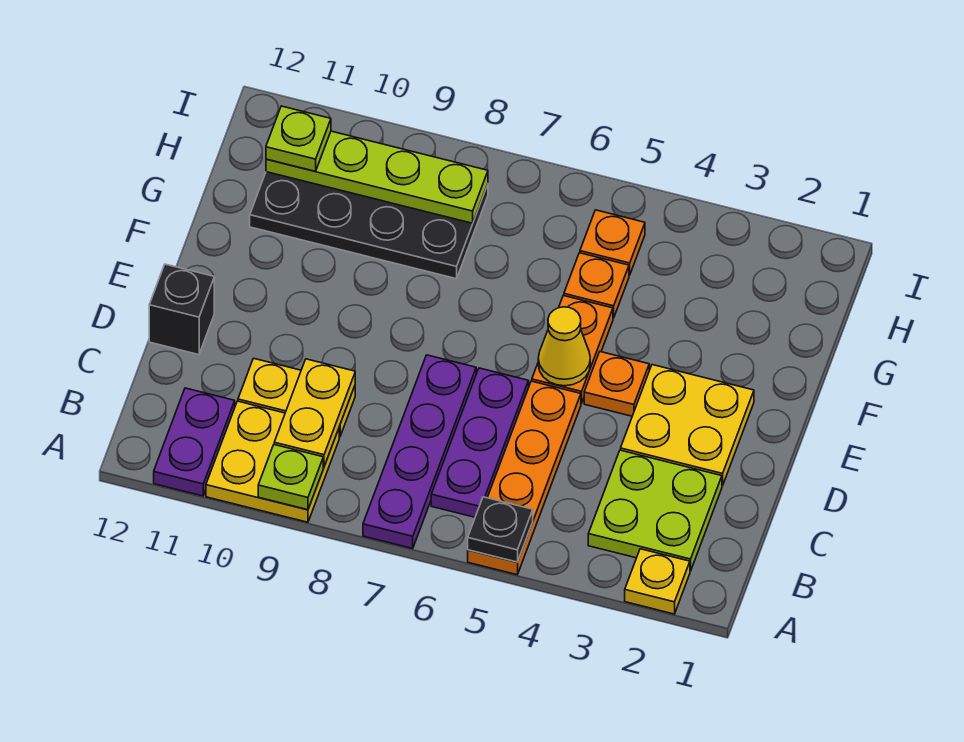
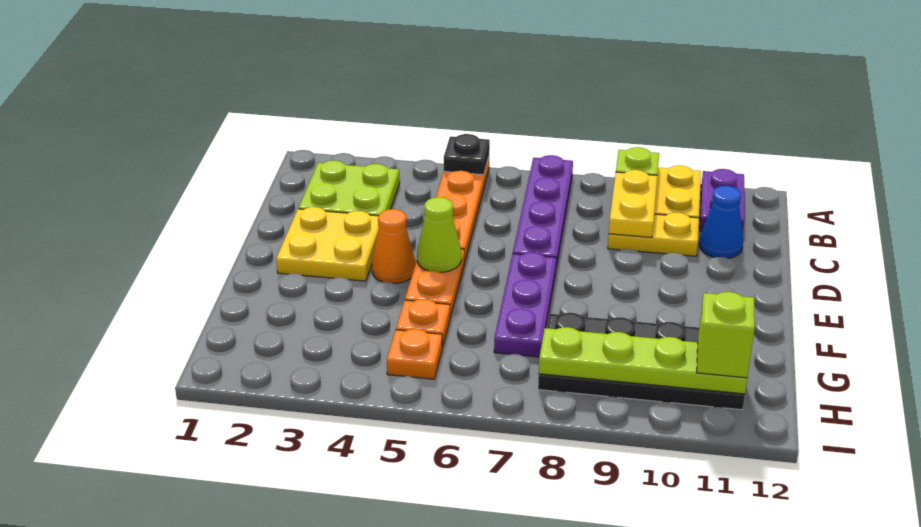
yellow plate A2 level 1 -> none
purple plate B6:D6 level 1 -> purple plate E7:G7 level 1
none -> blue cone C11 level 1
black brick D12 level 1 -> none
orange plate E4 level 1 -> orange cone E4 level 1
yellow cone E5 level 2 -> lime cone E5 level 2
lime plate H11 level 3 -> lime brick H11 level 3

